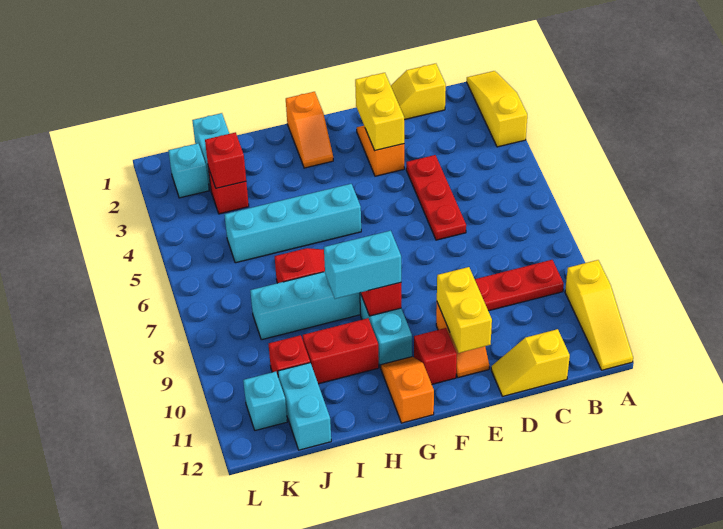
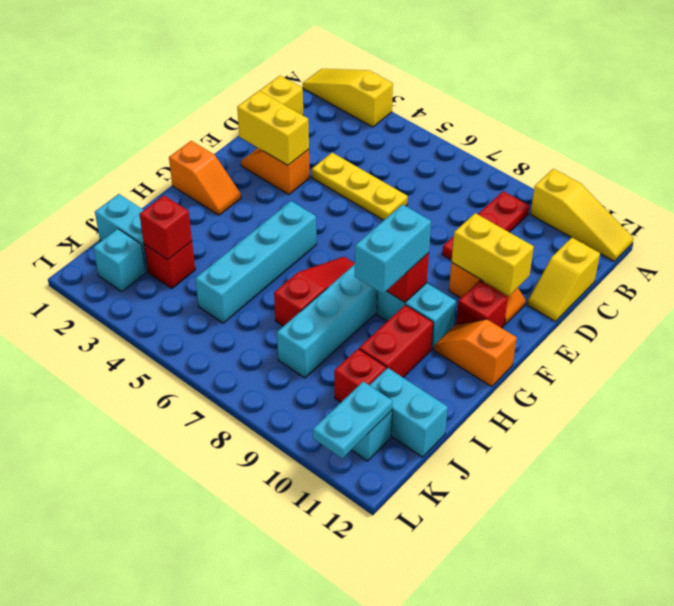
red plate D4:D6 level 1 -> yellow plate D4:D6 level 1
none -> cyan plate K11:L11 level 2

